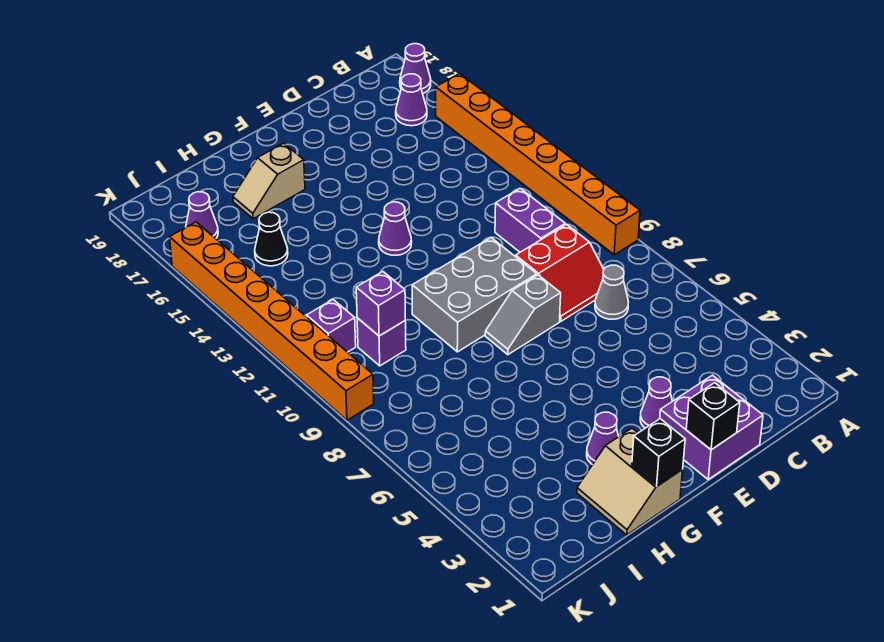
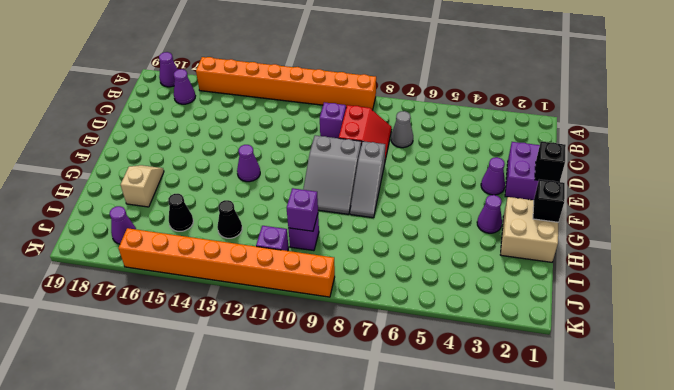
purple brick C10:C11 level 1 -> purple brick C10 level 1
grey slope E8:F8 level 1 top E -> grey slope E8:G8 level 1 top E
grey brick E9:G10 level 1 -> grey slope E9:G10 level 1 top E
tan slope G1:H2 level 1 top G -> tan brick G1:H2 level 1
tan slope G17:H17 level 1 top G -> tan slope G17:H17 level 1 top H
none -> black cone I13 level 1

